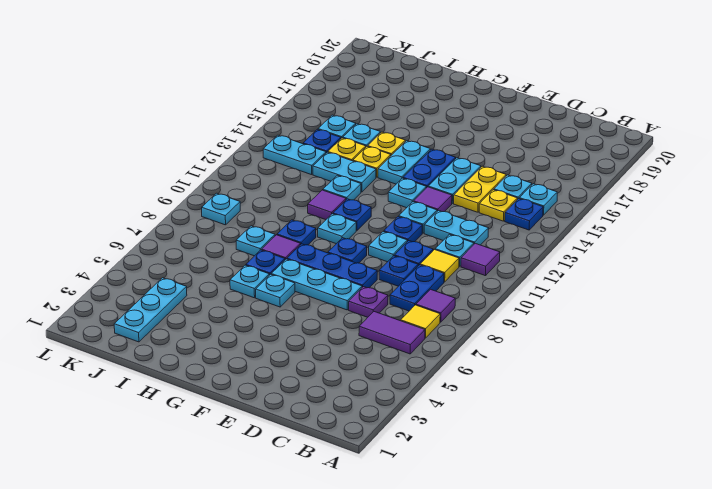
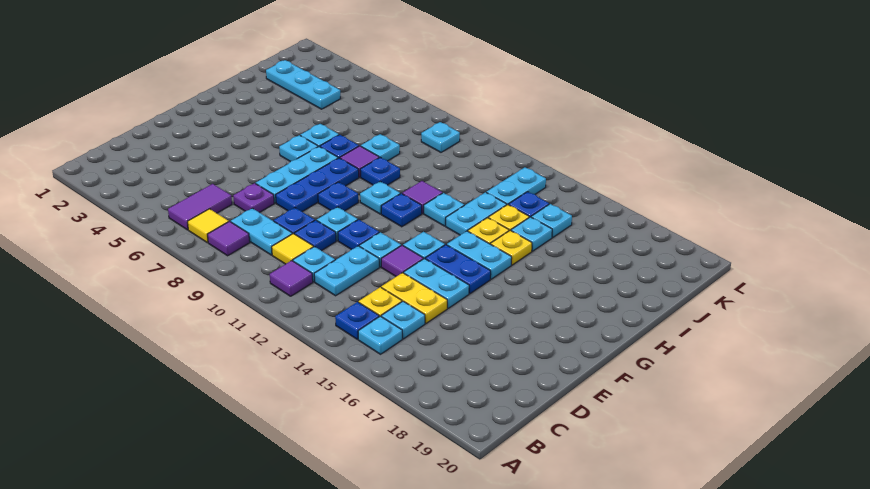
blue plate C8:C9 level 1 -> cyan plate C8:C9 level 1

